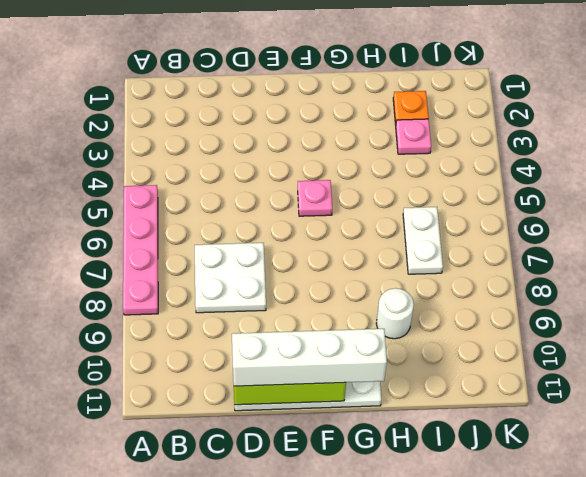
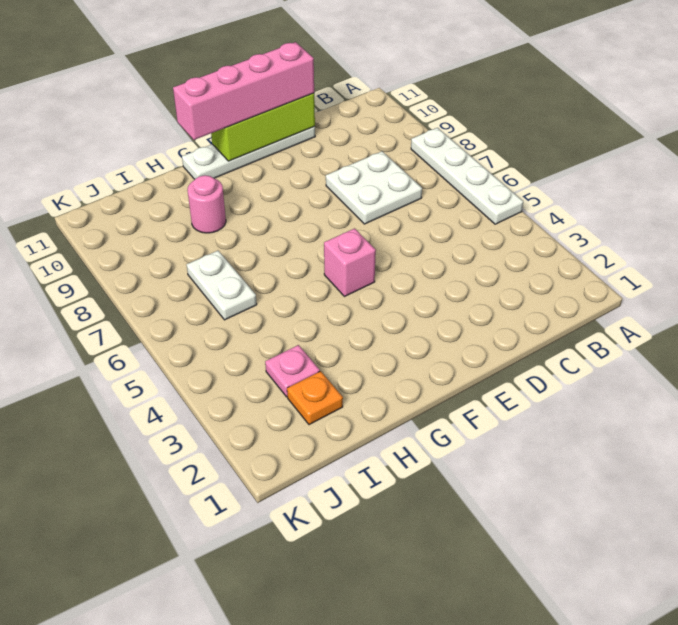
pink plate A5:A8 level 1 -> white plate A5:A8 level 1
white brick D11:G11 level 3 -> pink brick D11:G11 level 3
pink plate F5 level 1 -> pink brick F5 level 1
white round brick H9 level 1 -> pink round brick H9 level 1

